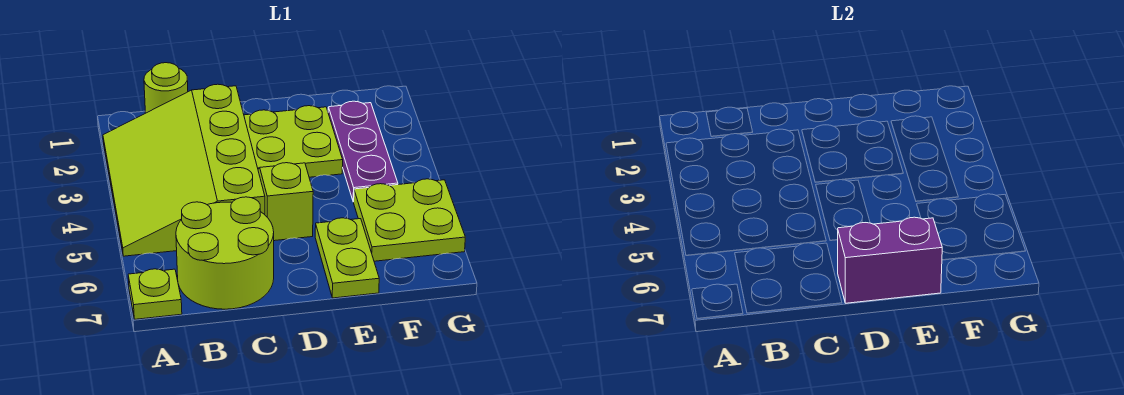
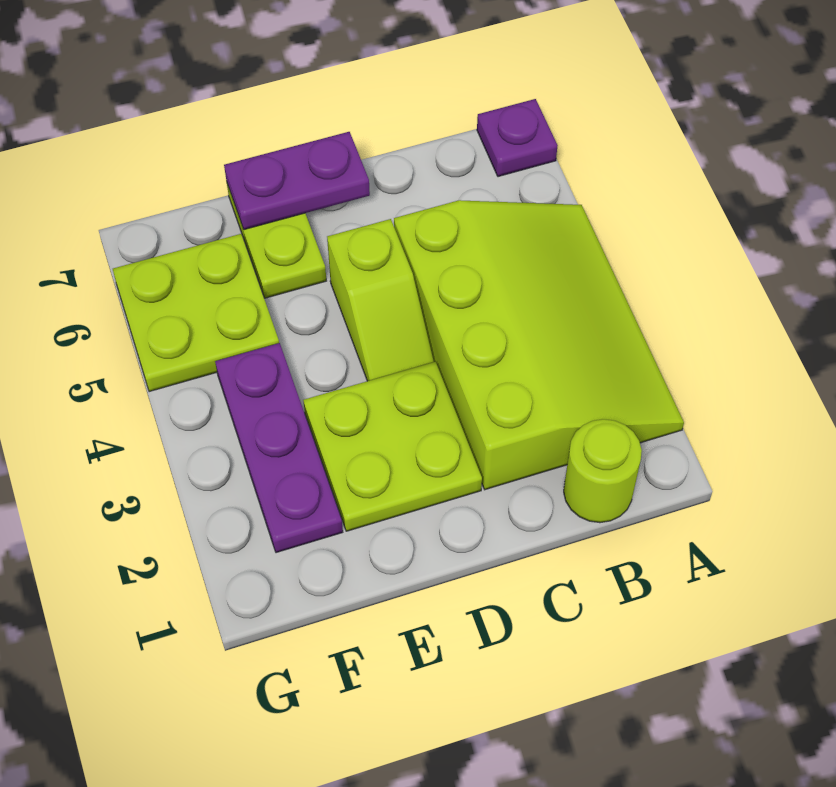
lime plate A7 level 1 -> purple plate A7 level 1
lime round brick B6:C7 level 1 -> none
purple brick D7:E7 level 2 -> purple plate D7:E7 level 2

